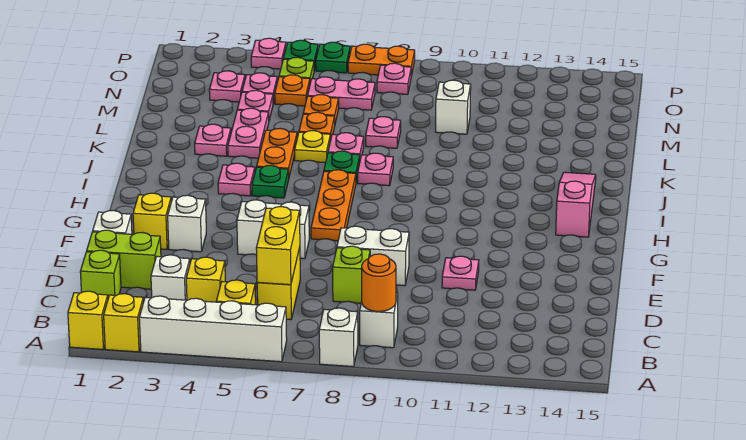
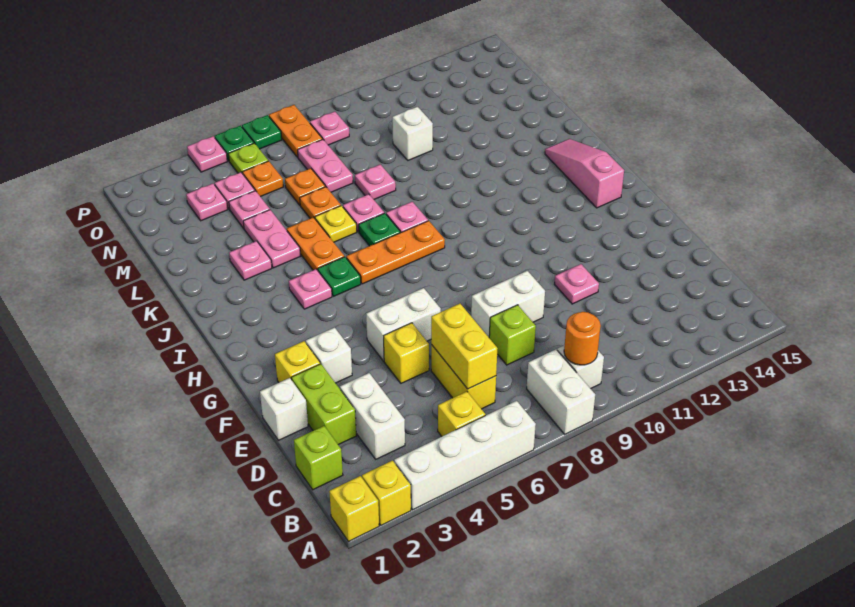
white brick A8 level 1 -> white brick A8:B8 level 1
white brick C3 level 1 -> white brick C3:D3 level 1
yellow brick C4 level 1 -> yellow brick E5 level 1
lime brick D1:D2 level 1 -> lime brick D2:E2 level 1
orange plate G7:I7 level 1 -> orange plate I6:I8 level 1
pink plate N6:N7 level 1 -> pink plate M7:N7 level 1
orange plate P7:P8 level 1 -> orange plate O7:P7 level 1

